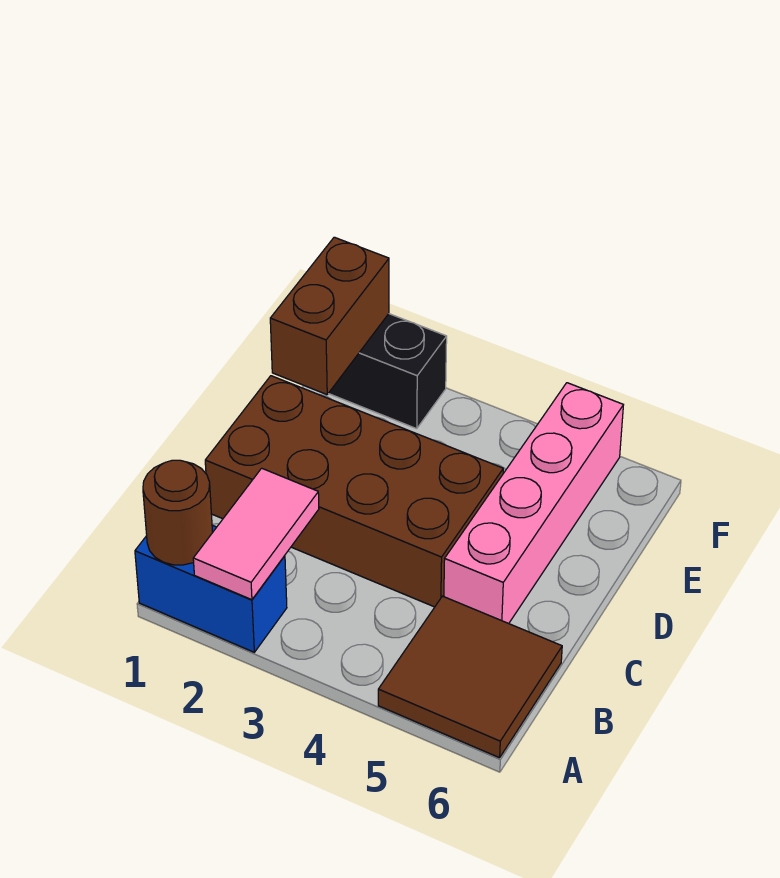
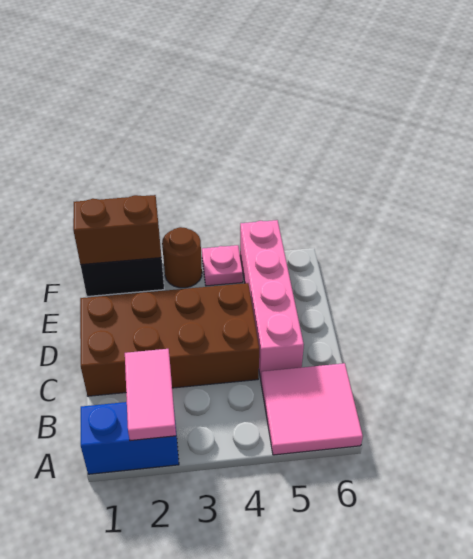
brown round brick A1 level 2 -> brown round brick F3 level 1
brown tile A5:B6 level 1 -> pink tile A5:B6 level 1
brown brick E1:F1 level 2 -> brown brick F1:F2 level 2
none -> pink plate F4 level 1

